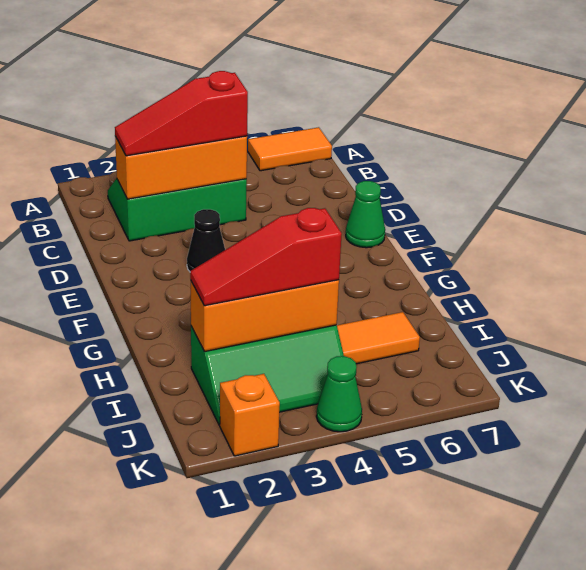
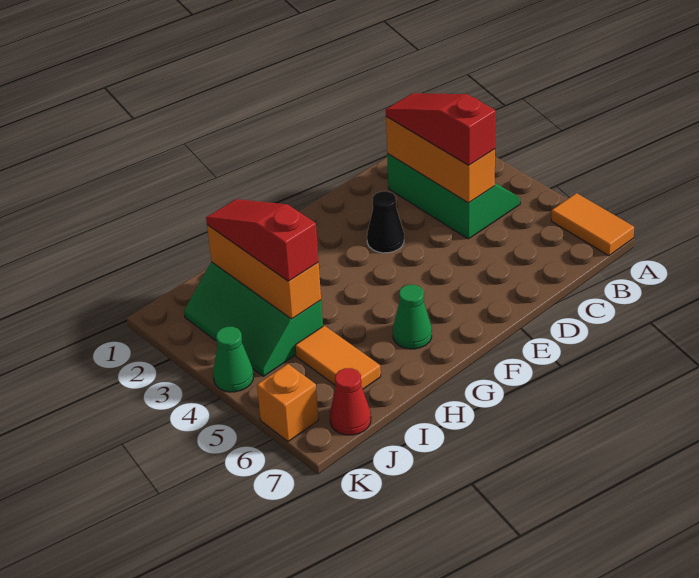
green cone E7 level 1 -> green cone G6 level 1
none -> red cone J7 level 1
orange brick K2 level 1 -> orange brick K6 level 1

